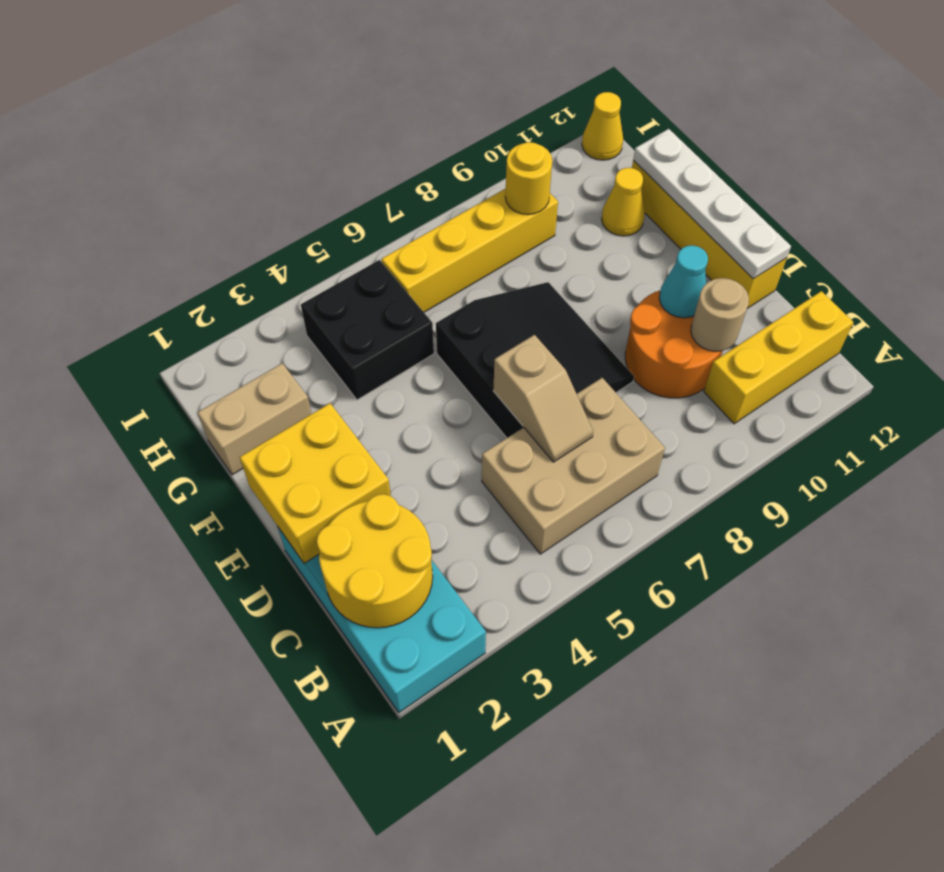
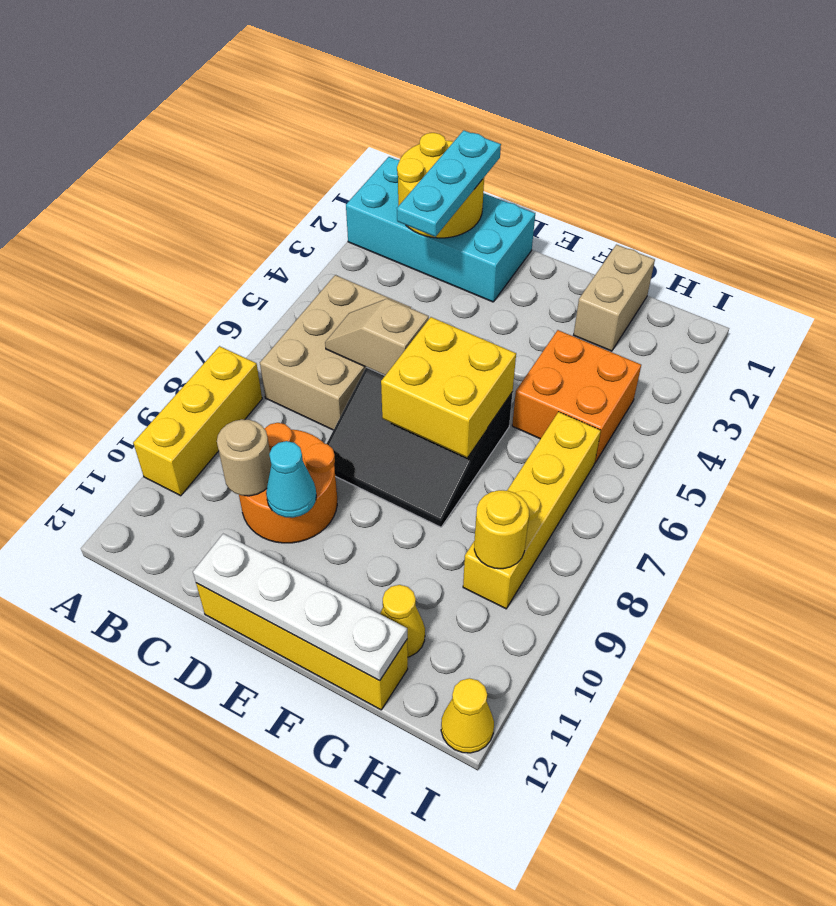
yellow brick B10:B12 level 1 -> yellow brick A8:A10 level 1
none -> cyan plate C1:C3 level 3
yellow brick D1:E2 level 2 -> yellow brick E6:F7 level 2
black brick G4:H5 level 1 -> orange brick G4:H5 level 1

